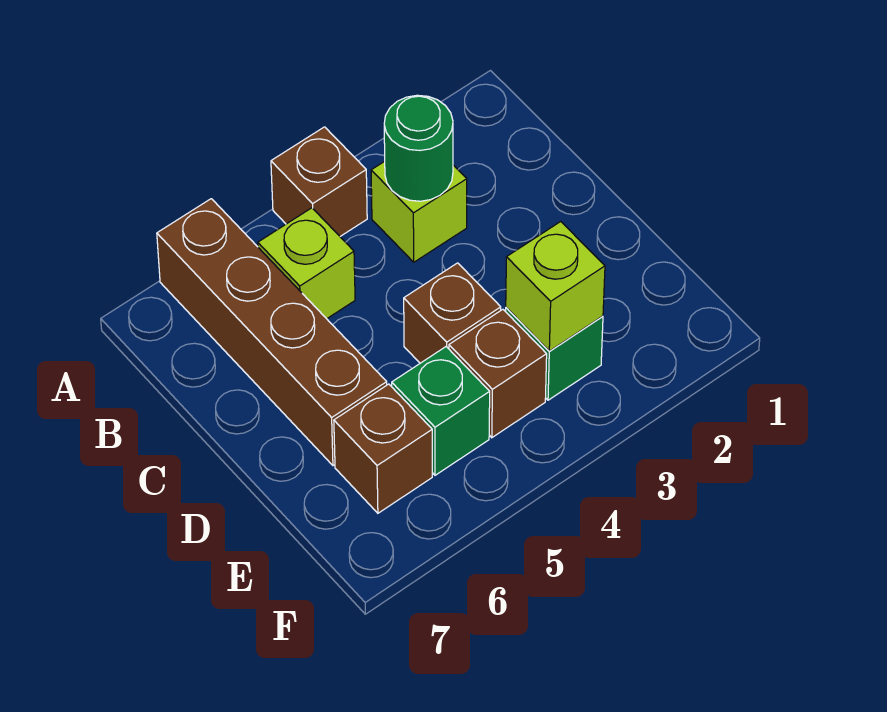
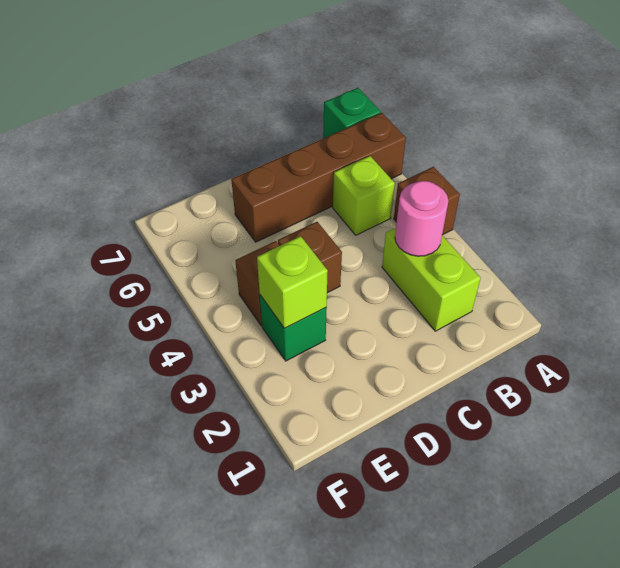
lime brick B3 level 1 -> lime brick B2:B3 level 1
green round brick B3 level 2 -> pink round brick B3 level 2
green brick E5 level 1 -> green brick A7 level 1
brown brick E6 level 1 -> none

